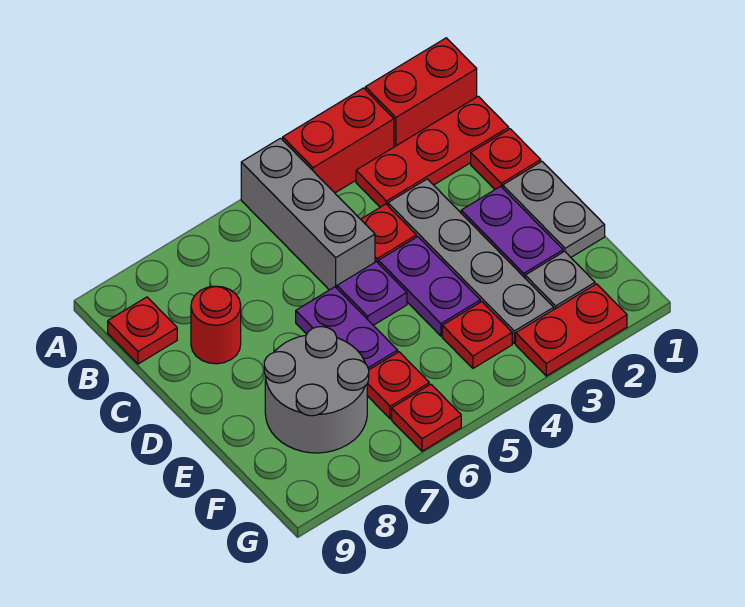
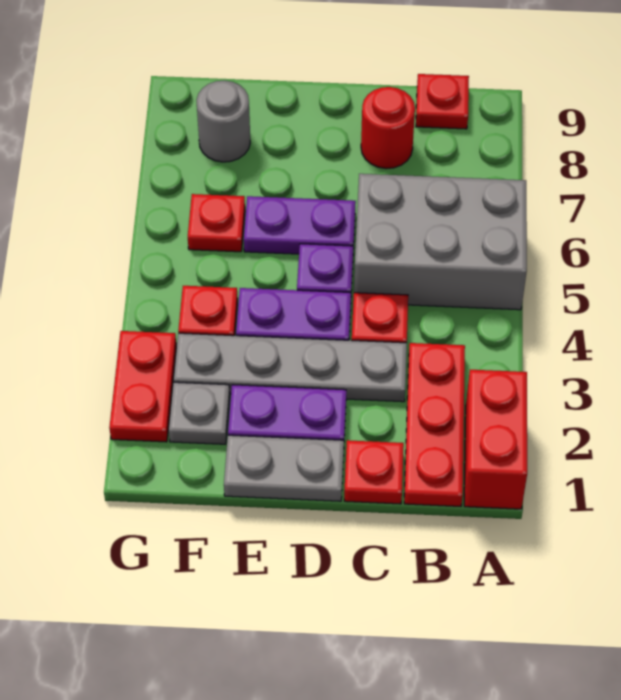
red brick A3:A4 level 1 -> none
grey brick A5:C5 level 1 -> grey brick A5:C6 level 1
grey round brick E7:F8 level 1 -> grey round brick F8 level 1
red plate G6 level 1 -> none

